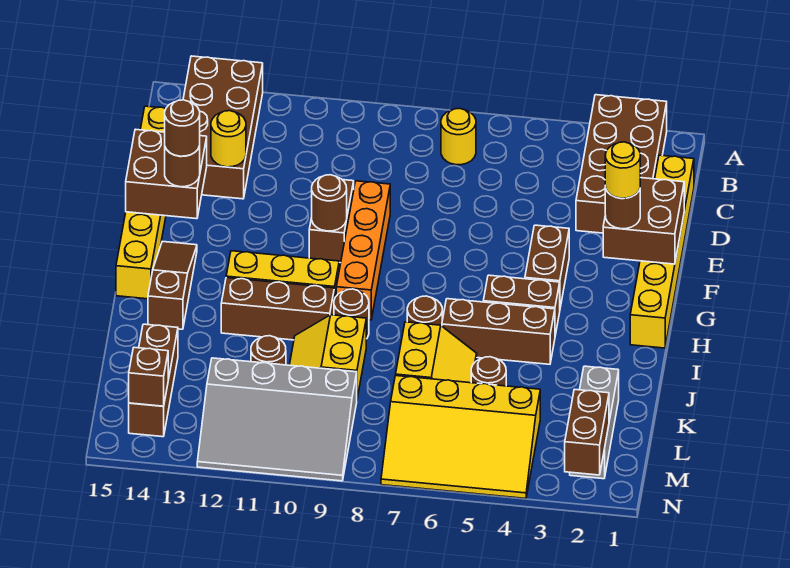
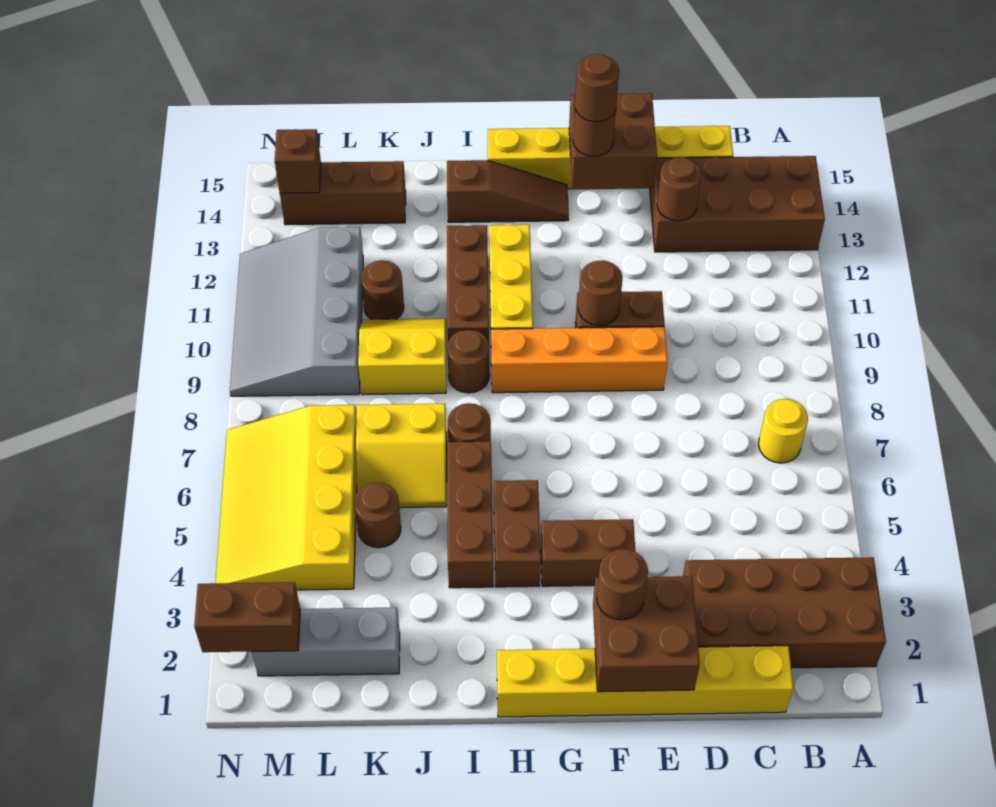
yellow round brick D13 level 2 -> brown round brick D13 level 2
yellow round brick F2 level 4 -> none

